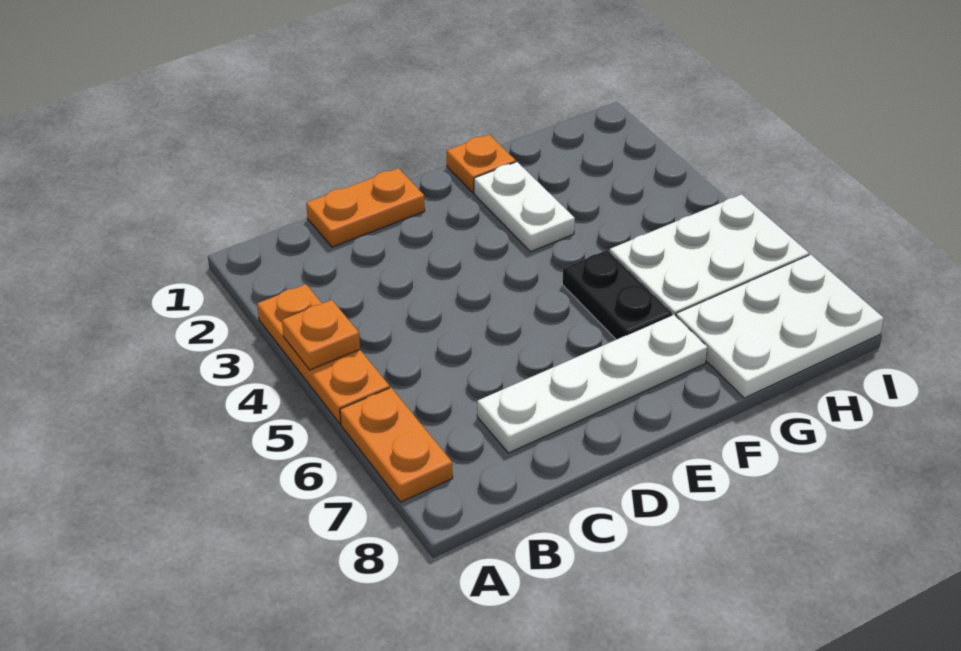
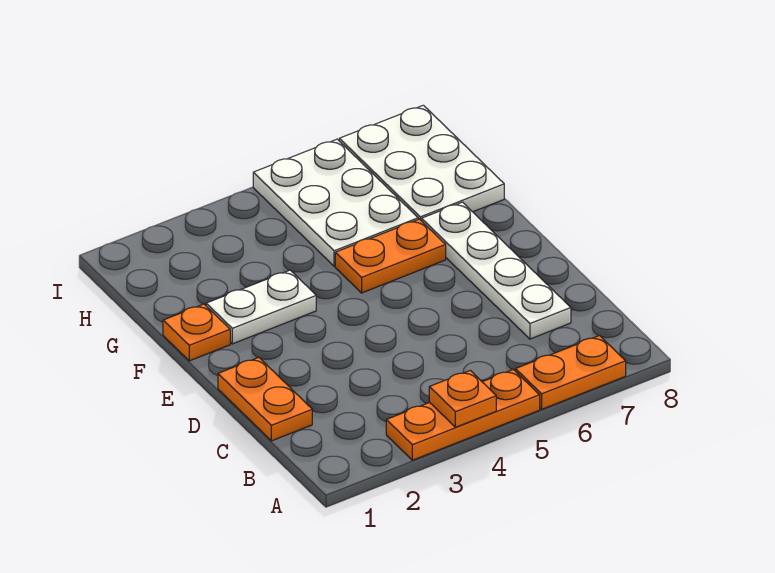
black plate F5:F6 level 1 -> orange plate F5:F6 level 1

